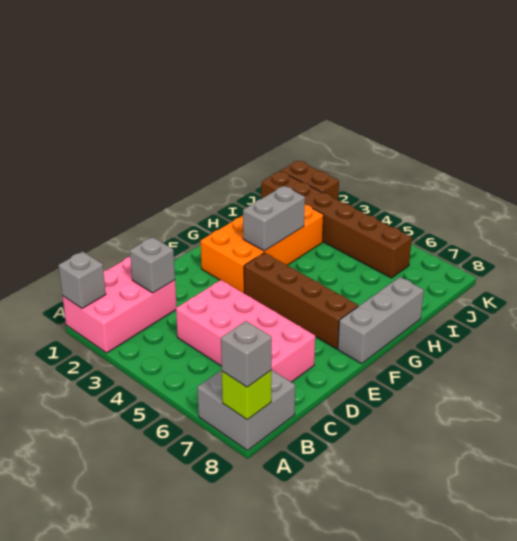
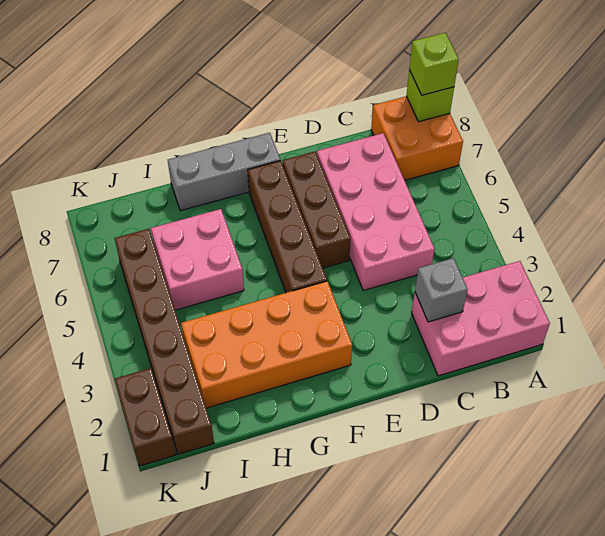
grey brick A1 level 2 -> none
grey brick A7:B8 level 1 -> orange brick A7:B8 level 1
grey brick A8 level 3 -> lime brick A8 level 3
none -> brown brick E5:E7 level 1
grey brick G3:H3 level 2 -> none
none -> pink brick H5:I6 level 1

